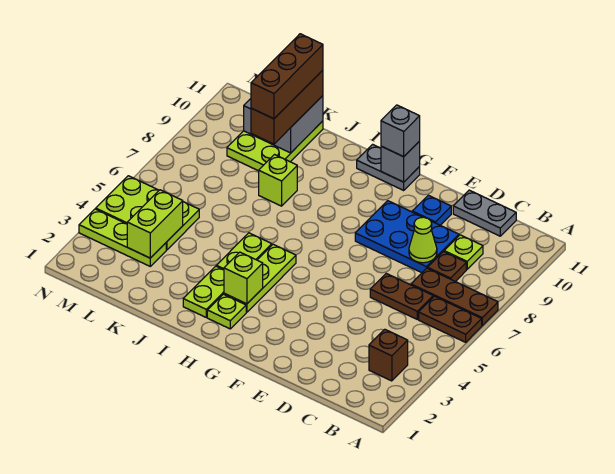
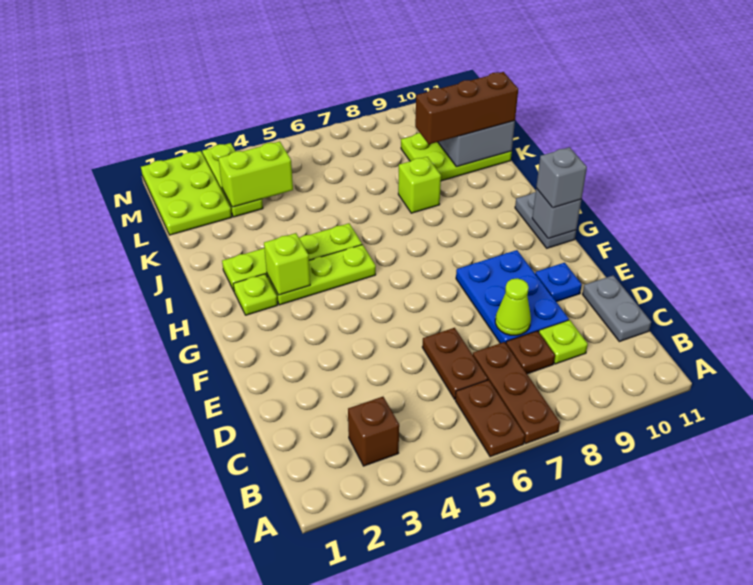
brown brick K9:K11 level 4 -> none
lime plate L4:N5 level 1 -> lime plate L1:N2 level 1

